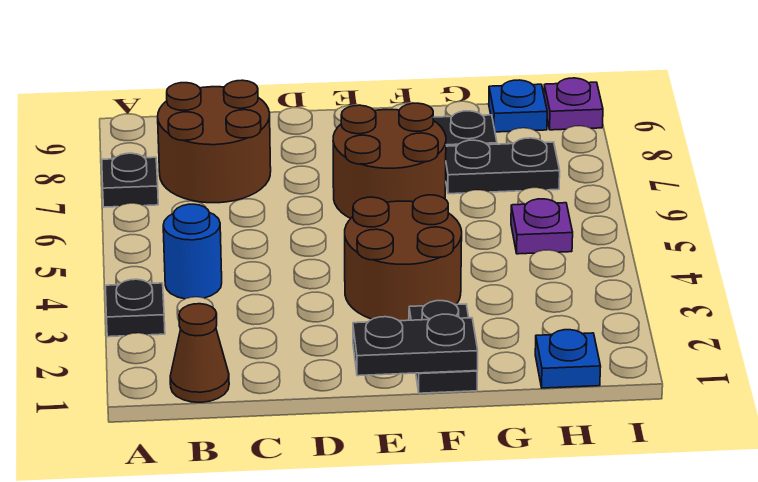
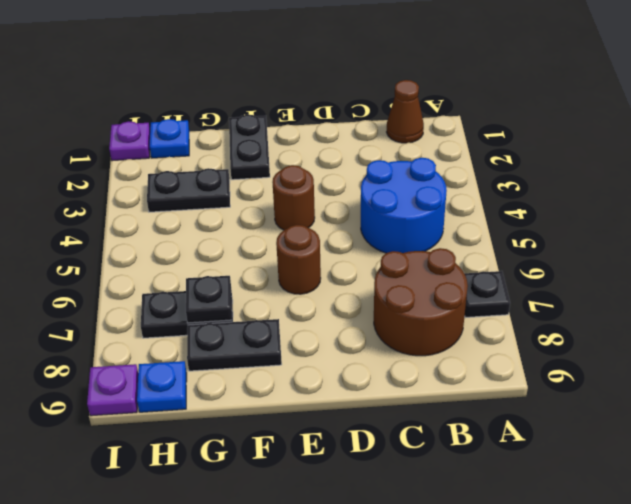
black plate A3 level 1 -> black plate G7 level 2
blue round brick B4 level 1 -> blue round brick B4:C5 level 1
black plate E1:F1 level 2 -> black plate G3:H3 level 1
brown round brick E3:F4 level 1 -> brown round brick E4 level 1
brown round brick E6:F7 level 1 -> brown round brick E6 level 1
purple plate H5 level 1 -> purple plate I1 level 1

